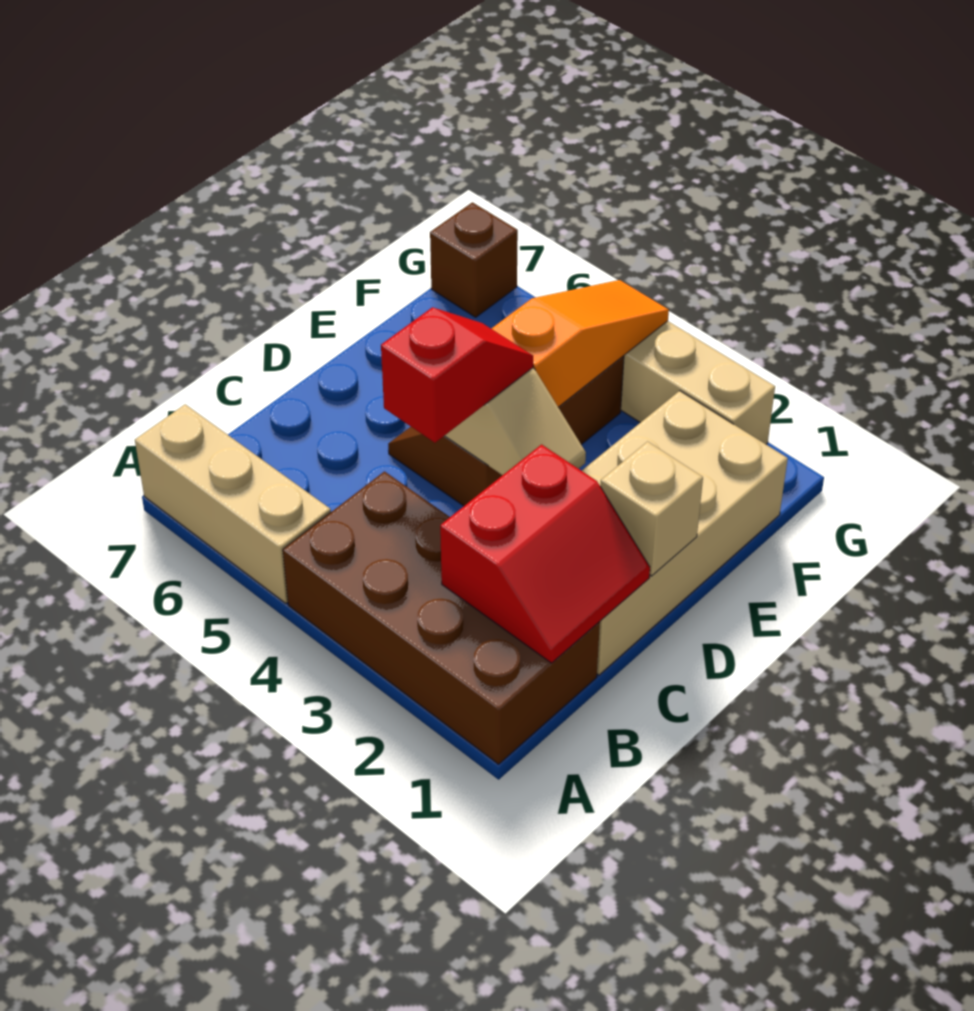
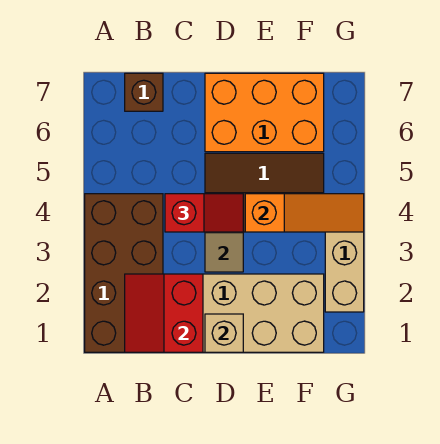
tan brick A5:A7 level 1 -> none
red slope B1:C2 level 2 top 2 -> red slope B1:C2 level 2 top C
none -> orange brick D6:F7 level 1
brown brick G7 level 1 -> brown brick B7 level 1

